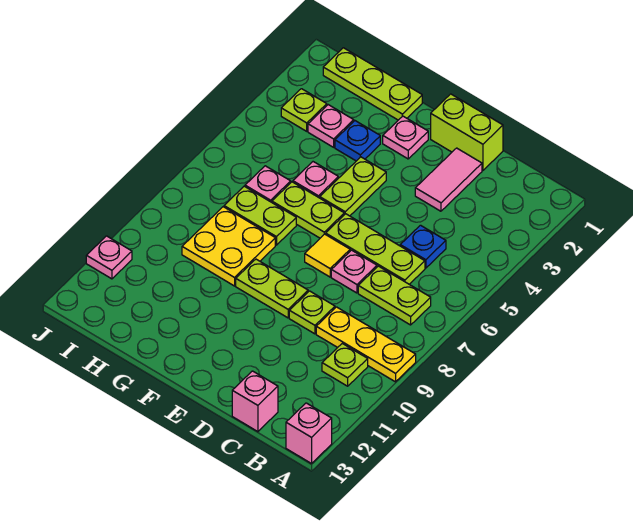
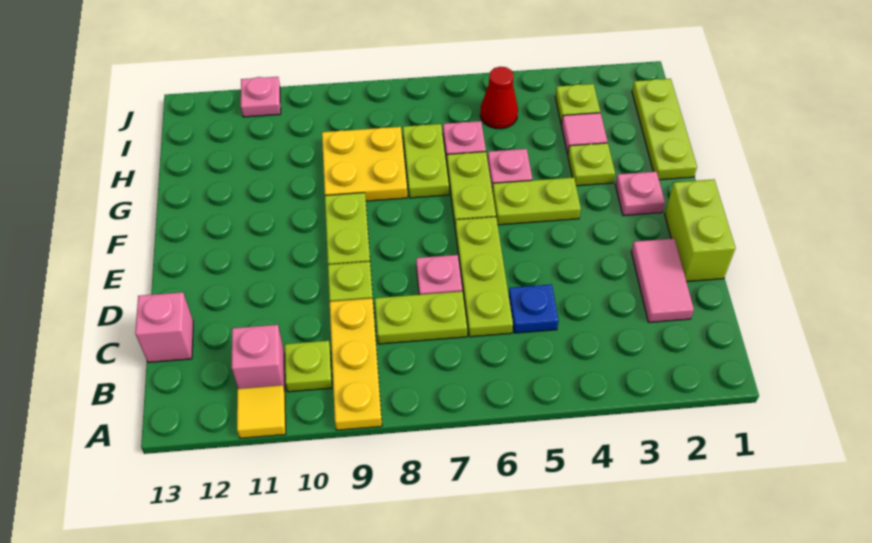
pink brick A13 level 1 -> pink brick B11 level 1
lime plate B7:C7 level 1 -> lime plate C7:C8 level 1
pink tile D2:D3 level 1 -> pink tile C2:D2 level 1
yellow tile E7 level 1 -> yellow tile A11 level 1
blue plate G3 level 1 -> lime plate G3 level 1
pink plate H3 level 1 -> pink tile H3 level 1
none -> red cone I5 level 1

